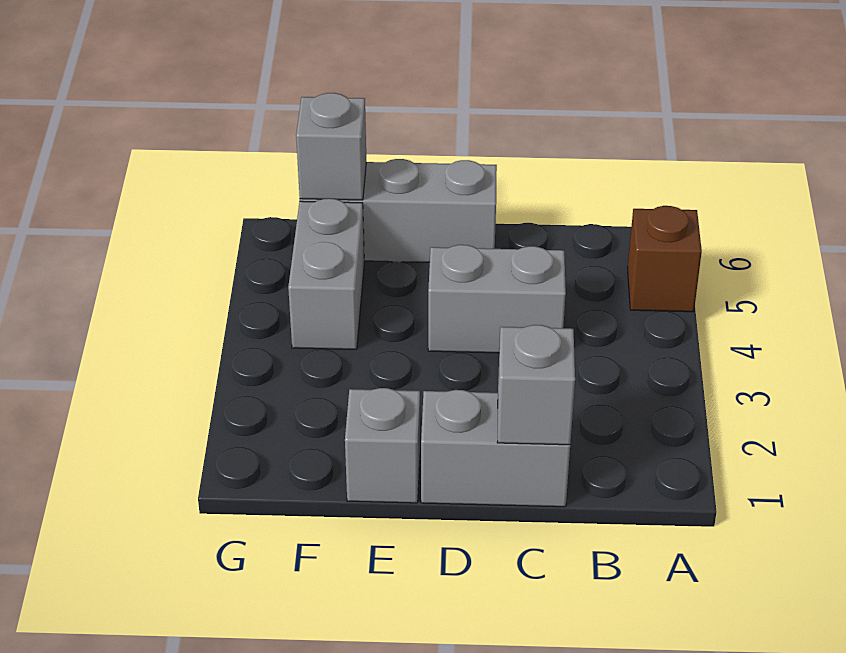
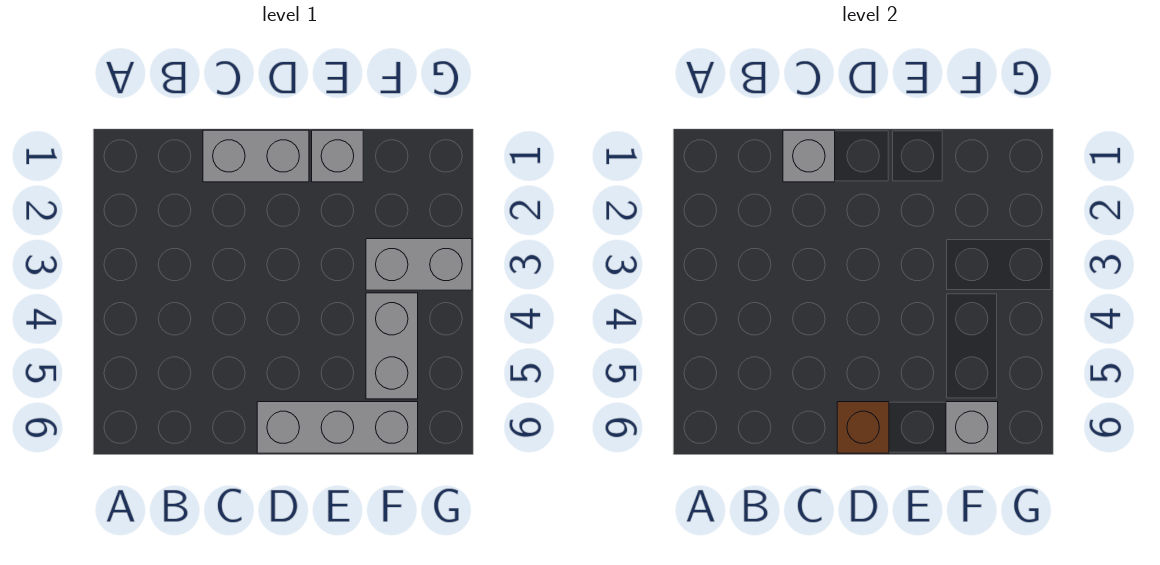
brown brick A5 level 1 -> brown brick D6 level 2
grey brick C4:D4 level 1 -> grey brick F3:G3 level 1

